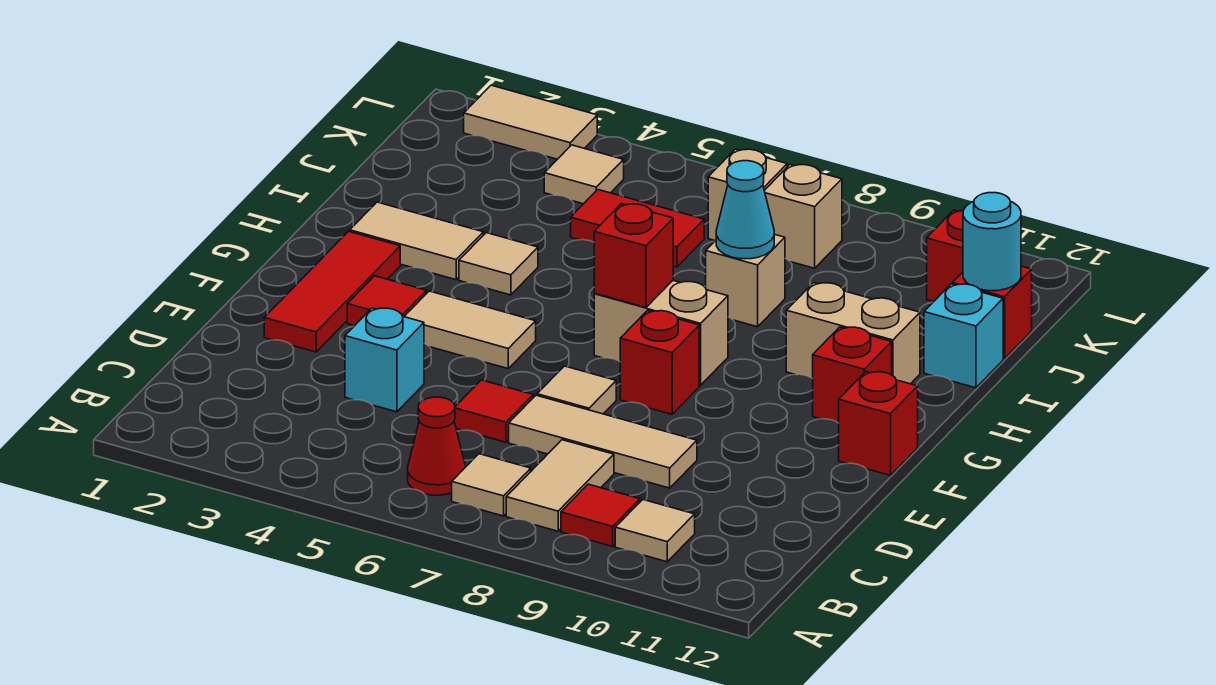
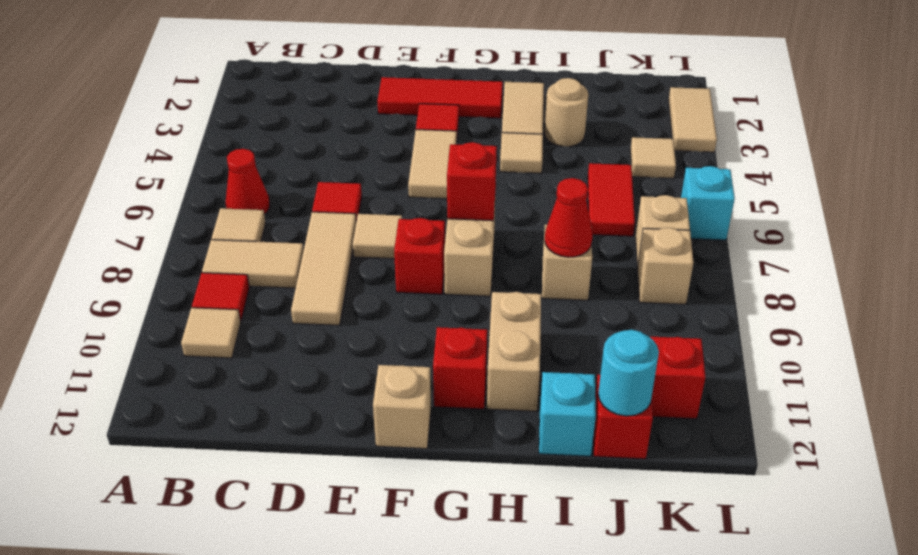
cyan brick D4 level 1 -> cyan brick L6 level 1
red brick F12 level 1 -> tan brick F12 level 1
none -> tan round brick I3 level 1
cyan cone I8 level 2 -> red cone I8 level 2

